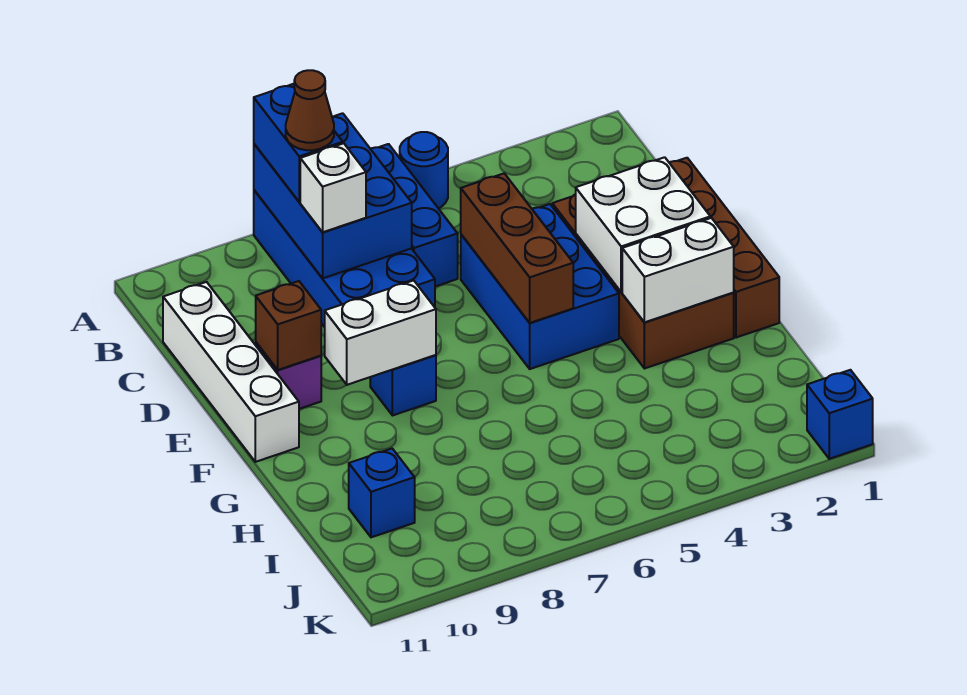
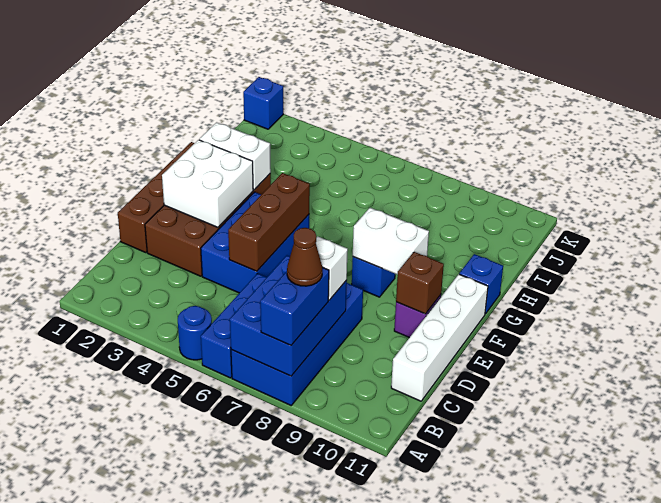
blue brick I10 level 1 -> blue brick G11 level 1

